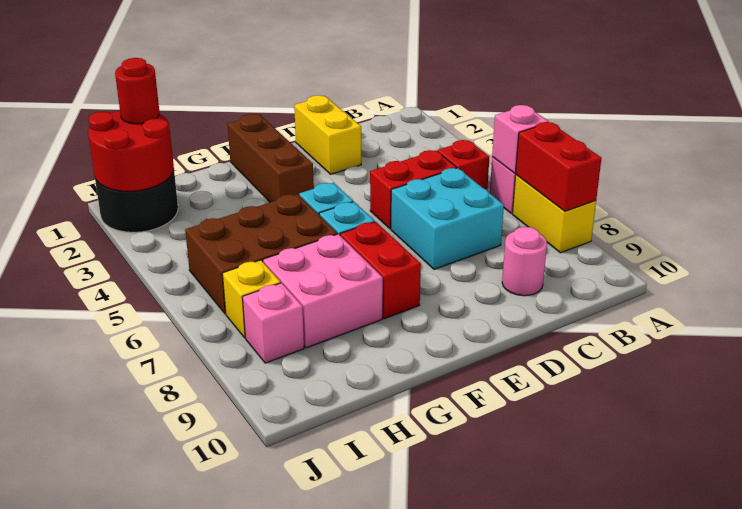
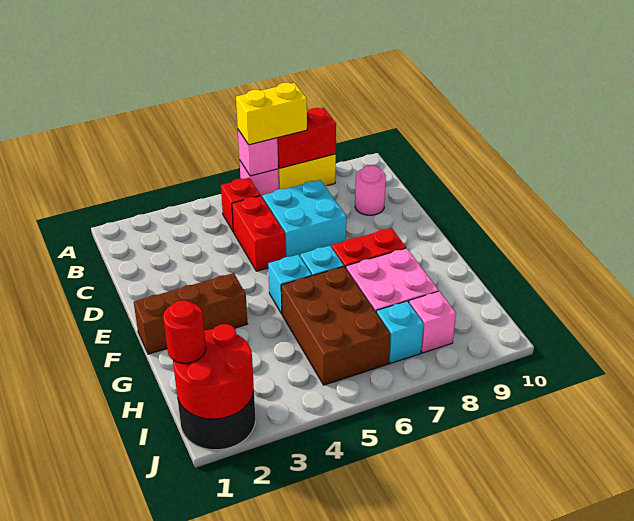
yellow brick D1:D2 level 1 -> yellow brick A6:A7 level 3
yellow brick I7 level 1 -> cyan brick I7 level 1

